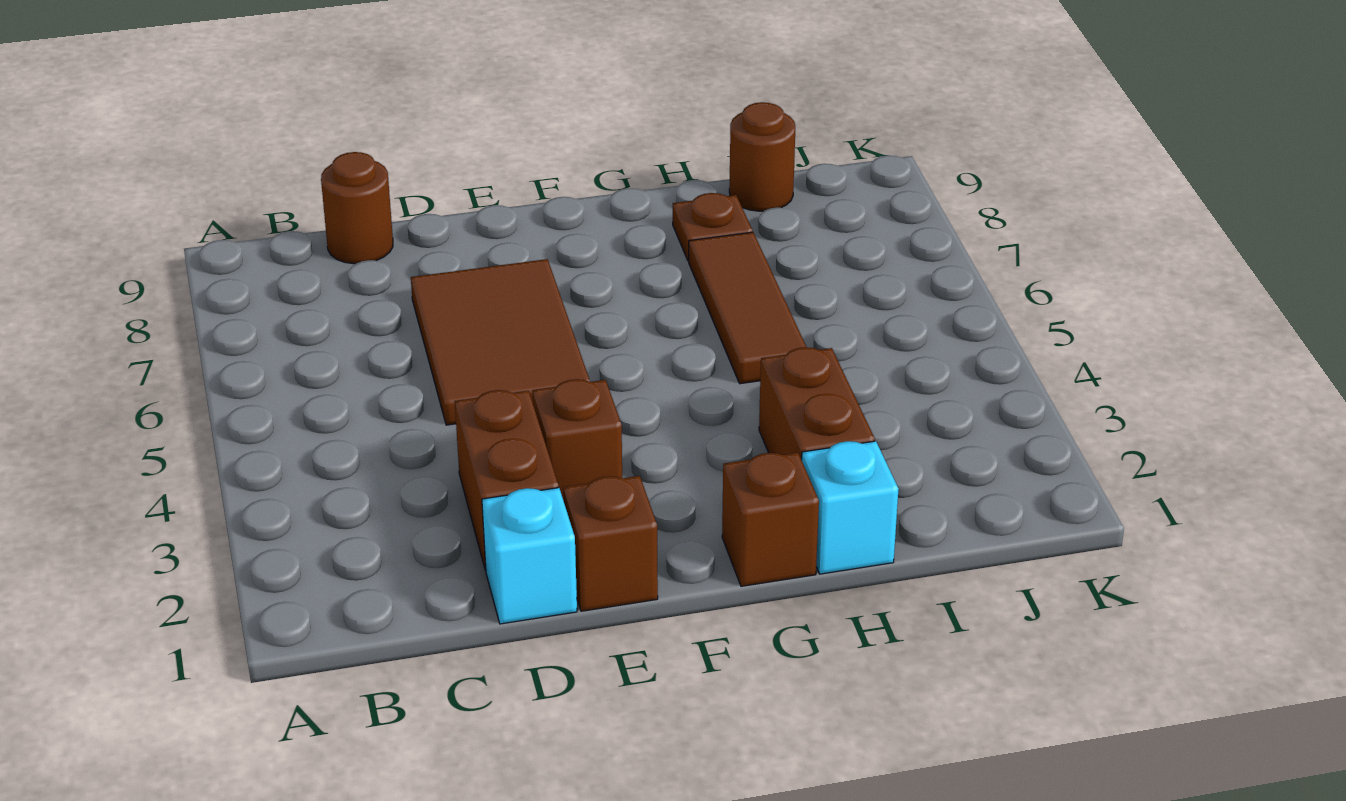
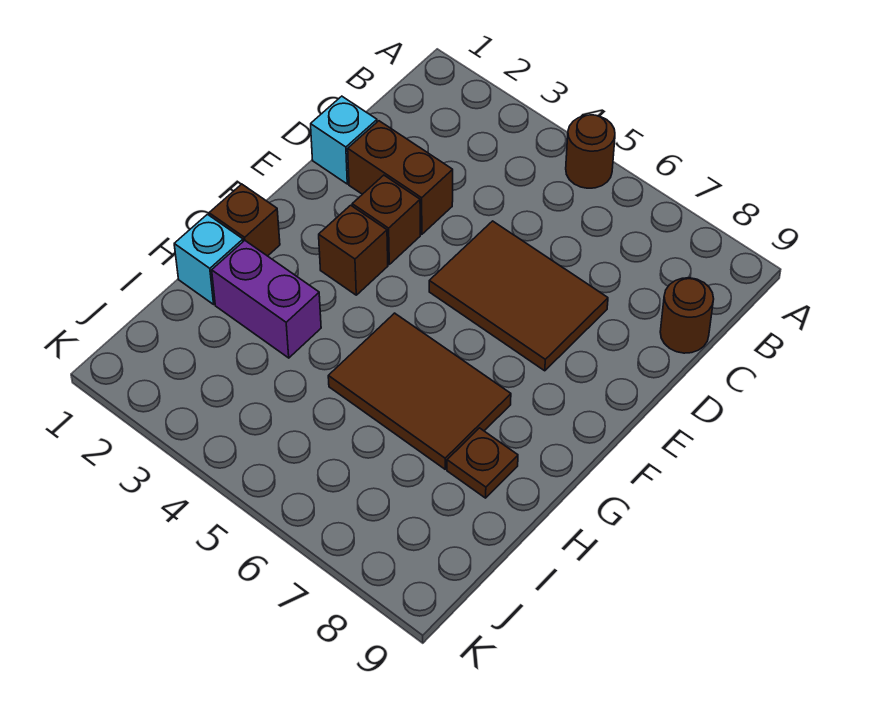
brown brick E1 level 1 -> brown brick F3 level 1
brown brick H2:H3 level 1 -> purple brick H2:H3 level 1
brown tile H5:H7 level 1 -> brown tile G5:H7 level 1
brown round brick I9 level 1 -> brown round brick A5 level 1

